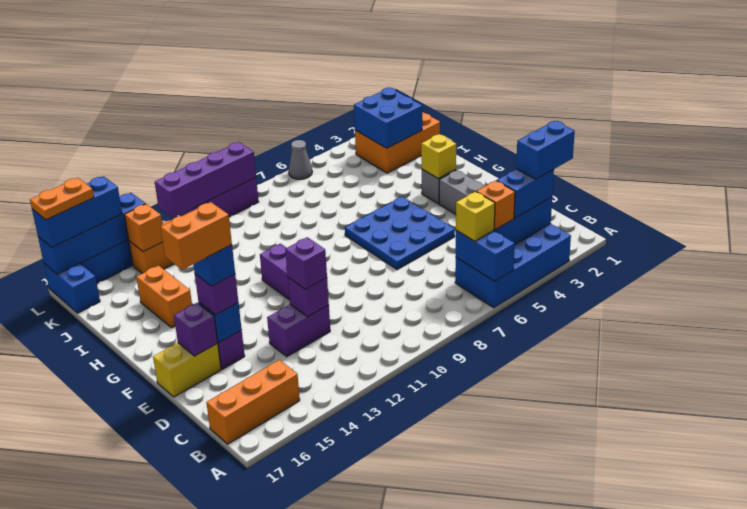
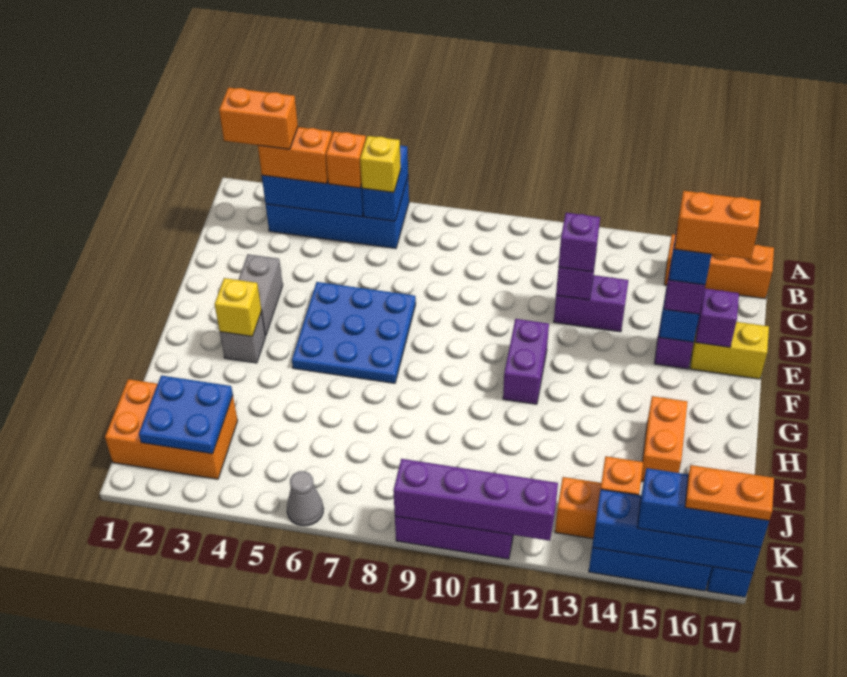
blue brick B2:B3 level 4 -> orange brick B2:B3 level 4
blue brick B3:B4 level 3 -> orange brick B3:B4 level 3
blue brick J2:K3 level 2 -> blue plate J2:K3 level 2

